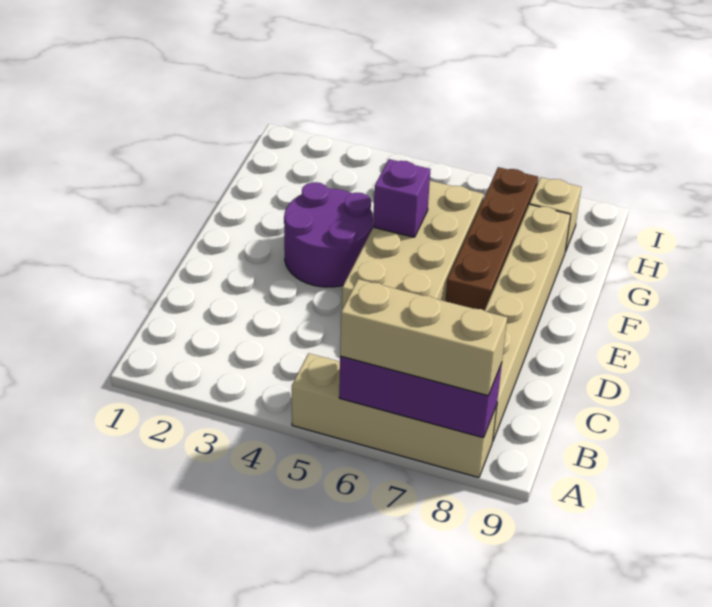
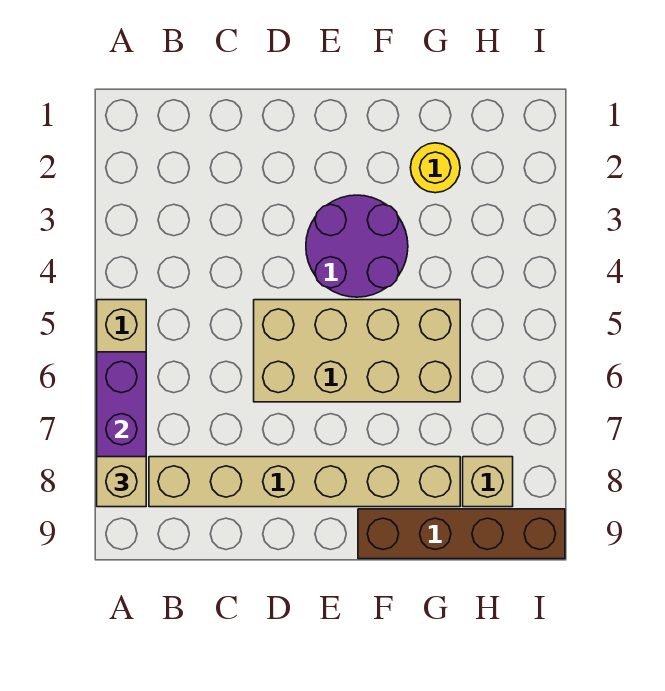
tan brick A6:A8 level 3 -> tan brick A8 level 3
brown brick E7:H7 level 1 -> brown brick F9:I9 level 1
purple brick F5 level 2 -> none
none -> yellow round brick G2 level 1

